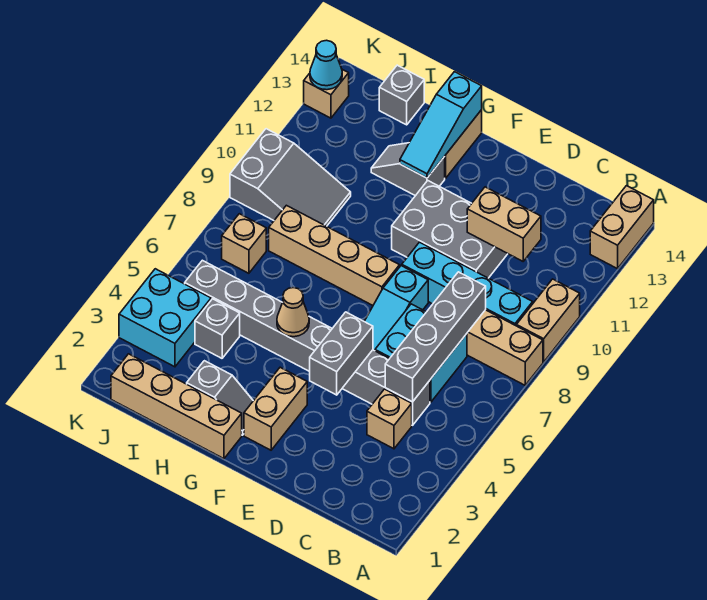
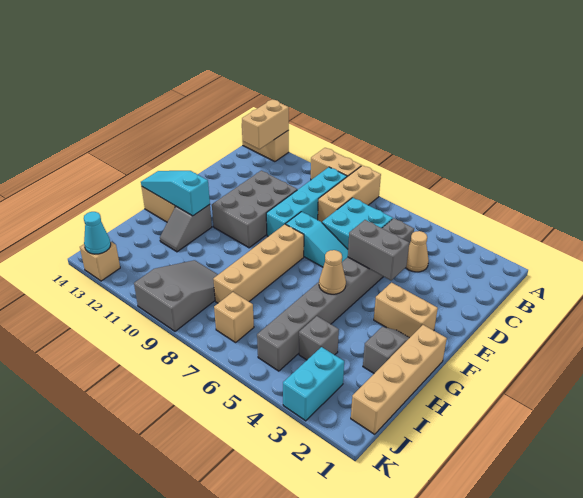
tan brick C4 level 1 -> tan cone C4 level 1
grey brick C5:C8 level 2 -> none
tan brick C11:D11 level 2 -> tan brick A13:B13 level 2
cyan slope G12:G14 level 2 top 14 -> cyan slope G12:G14 level 2 top 12
grey brick I14 level 1 -> none
cyan brick J3:K4 level 1 -> cyan brick J3:K3 level 1

